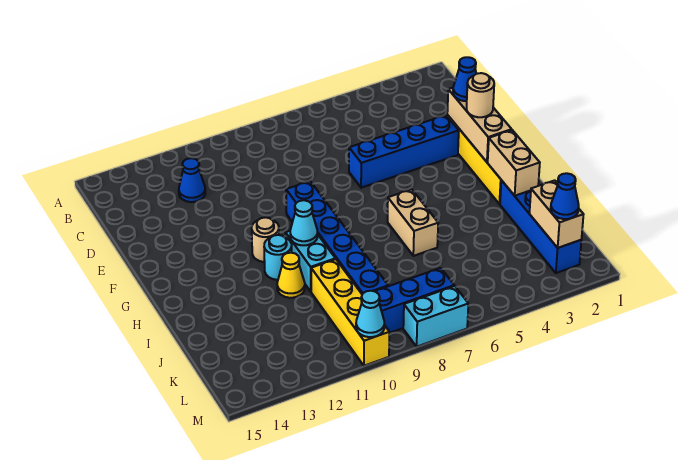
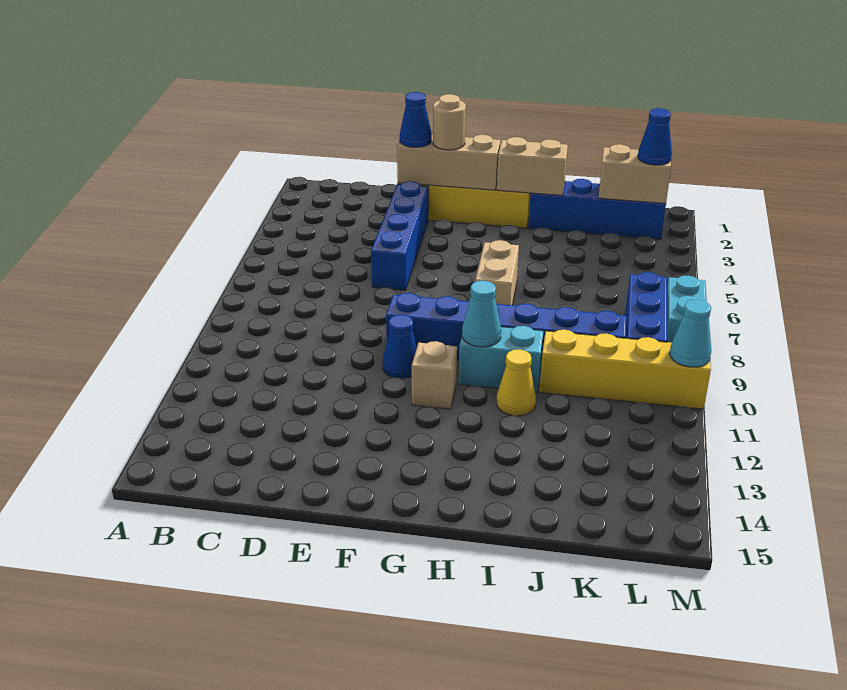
blue cone C12 level 1 -> blue cone F10 level 1
tan round brick G11 level 1 -> tan brick G11 level 1
tan brick H6:I6 level 1 -> tan brick H6:H7 level 1
cyan round brick H11 level 1 -> none

